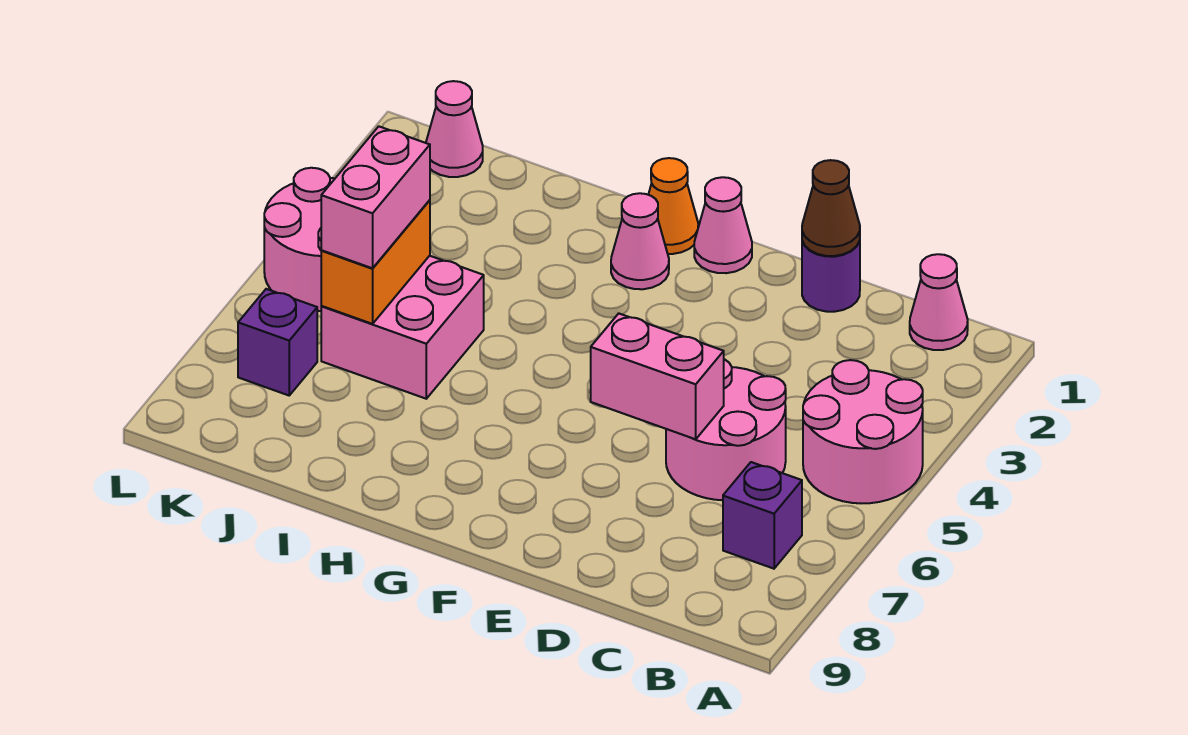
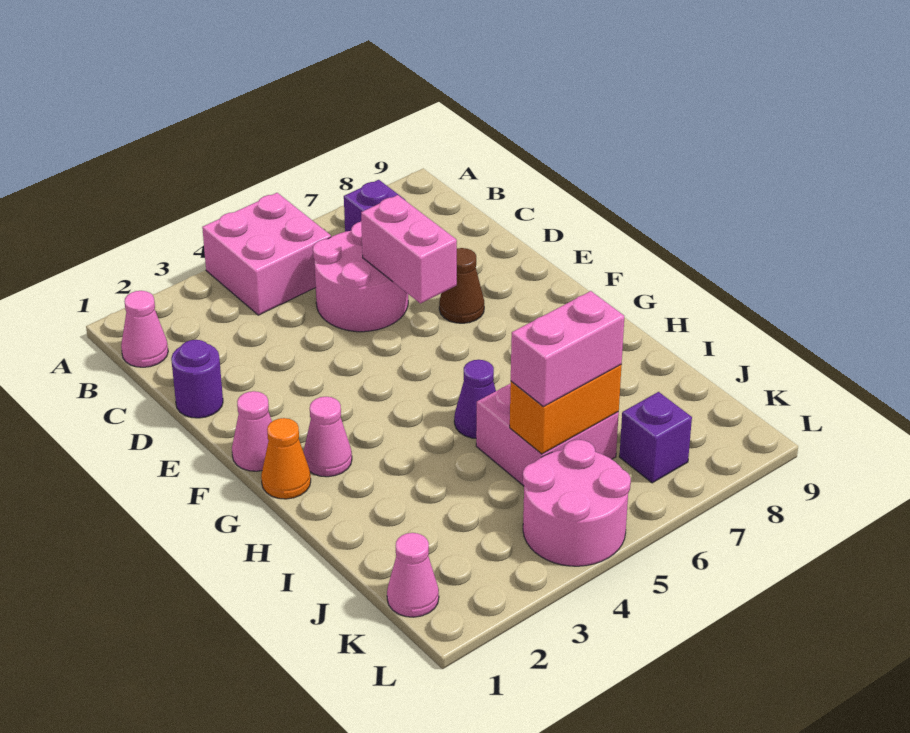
pink round brick A4:B5 level 1 -> pink brick A4:B5 level 1
brown cone D1 level 2 -> brown cone E7 level 1
none -> purple cone H5 level 1

